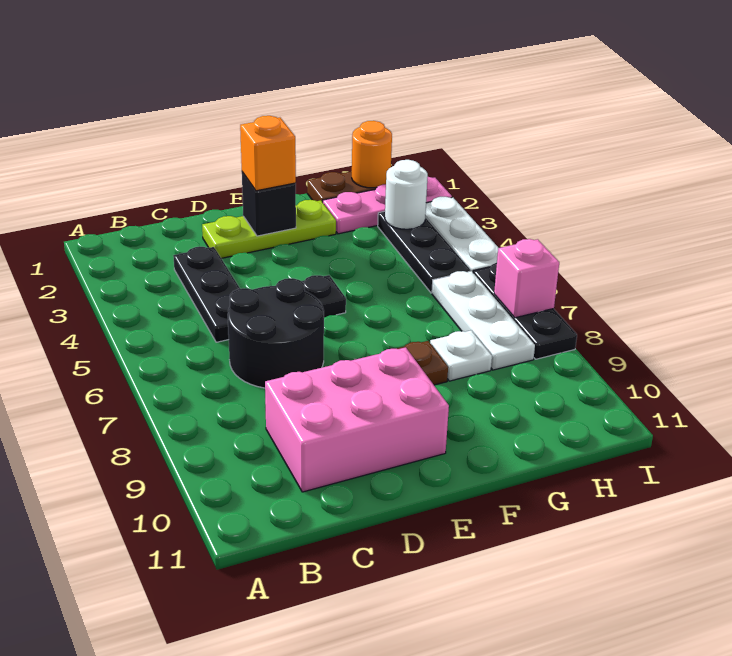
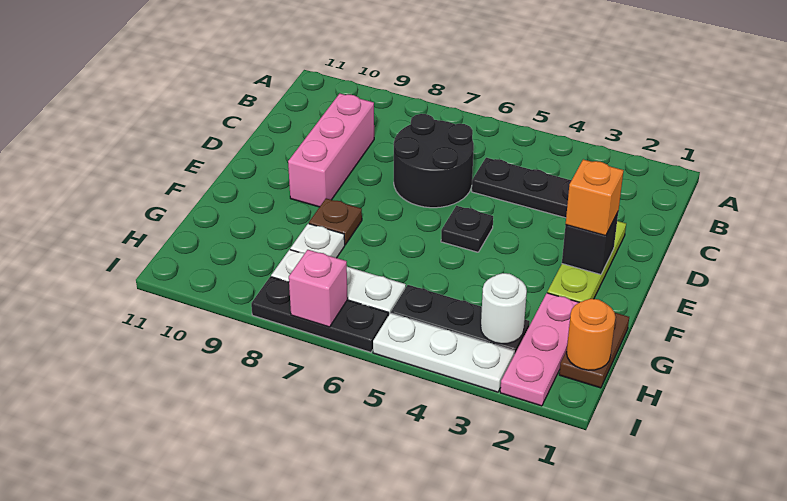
pink brick C9:E10 level 1 -> pink brick C9:E9 level 1

